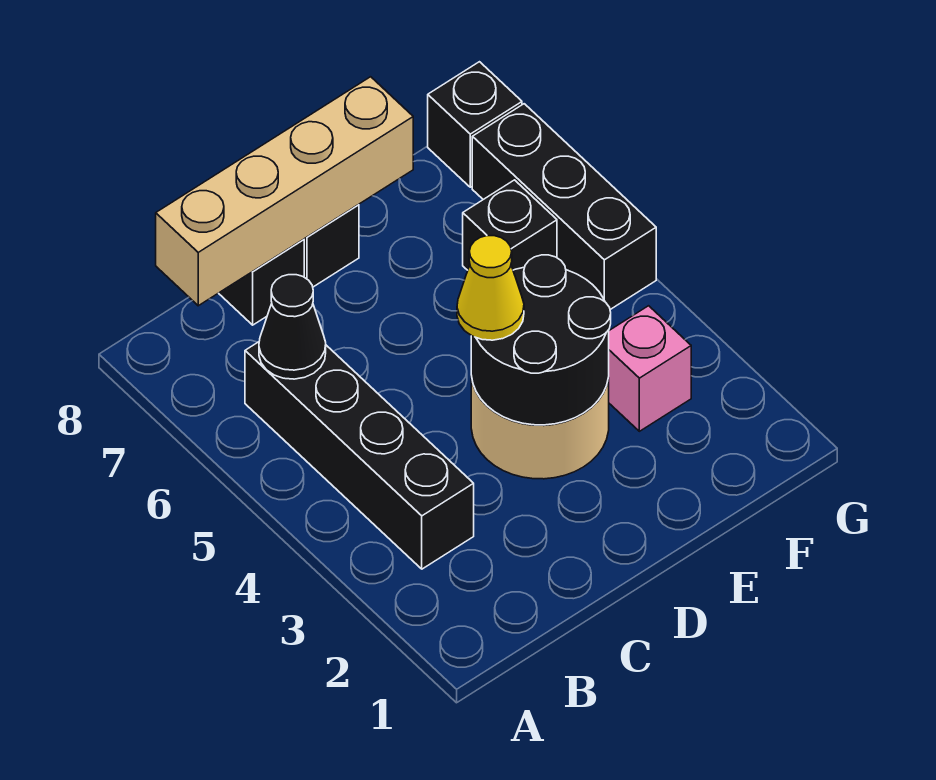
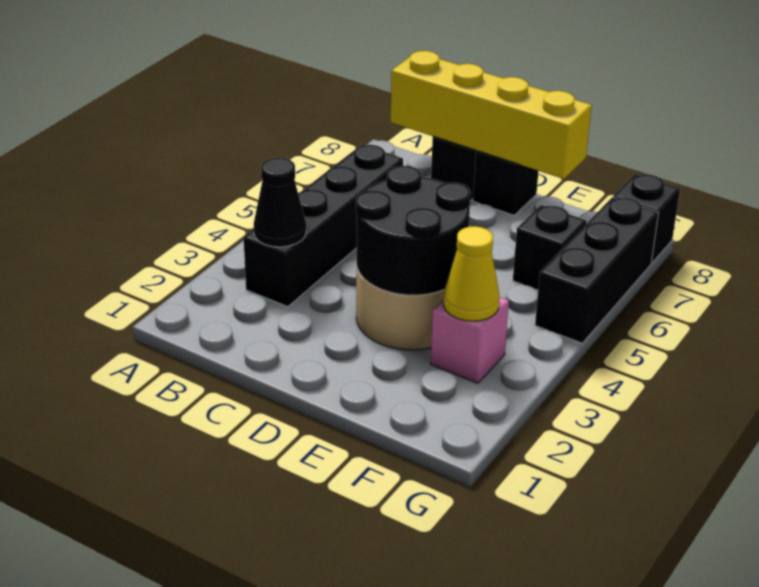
black cone B6 level 2 -> black cone B3 level 2
tan brick B8:E8 level 2 -> yellow brick B8:E8 level 2
yellow cone D4 level 3 -> yellow cone F3 level 2

